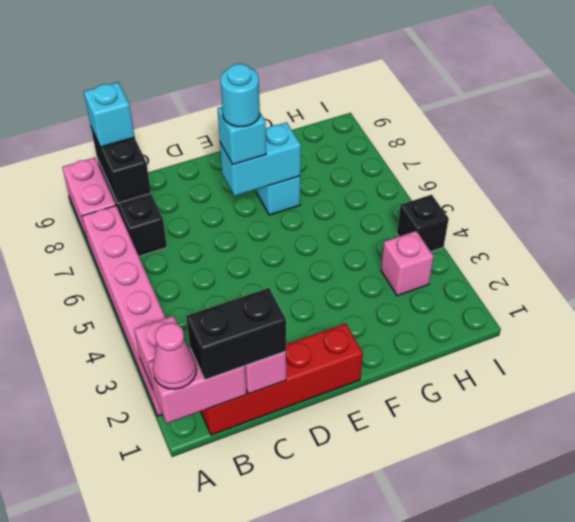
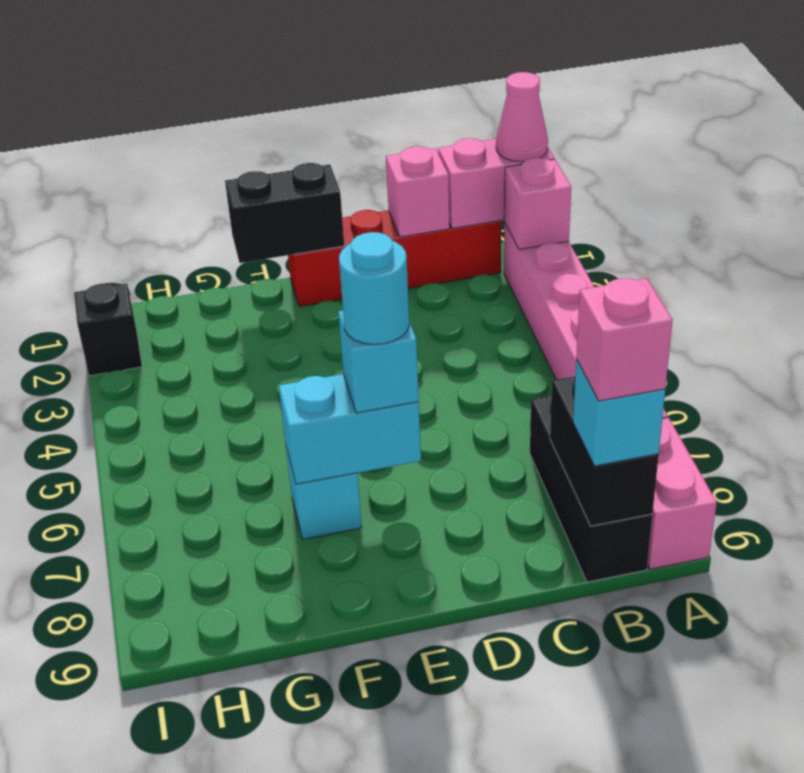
black brick B1:C1 level 3 -> black brick E1:F1 level 2
pink brick H3 level 1 -> pink brick B9 level 4
black brick I4 level 1 -> black brick I2 level 1

